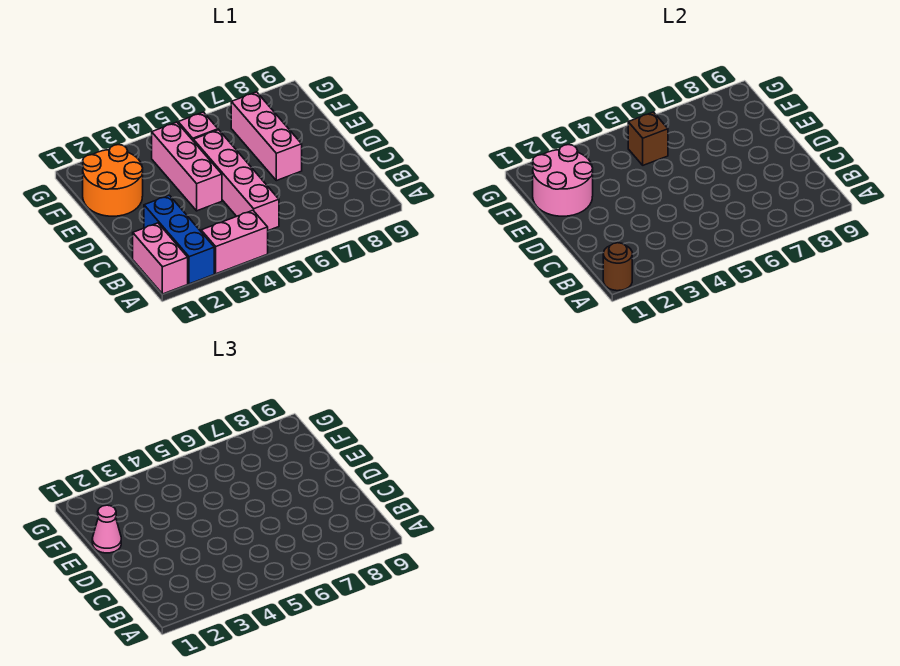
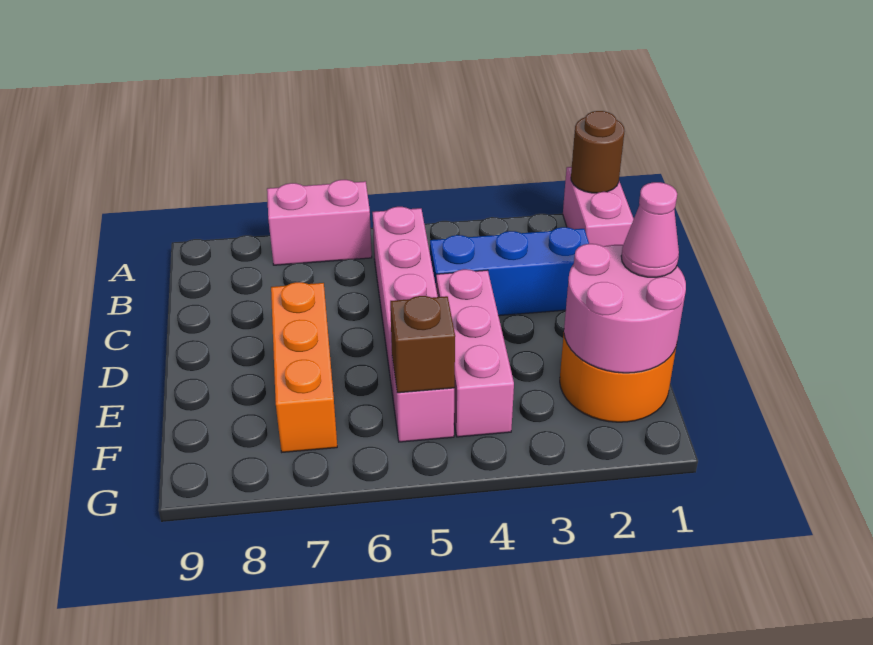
blue brick A2:C2 level 1 -> blue brick C2:C4 level 1
pink brick A3:A4 level 1 -> pink brick A6:A7 level 1
pink brick D7:F7 level 1 -> orange brick D7:F7 level 1

